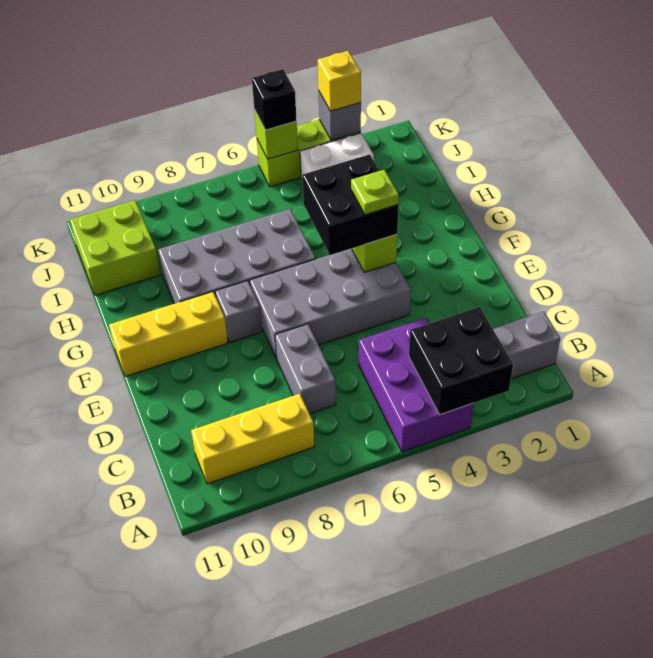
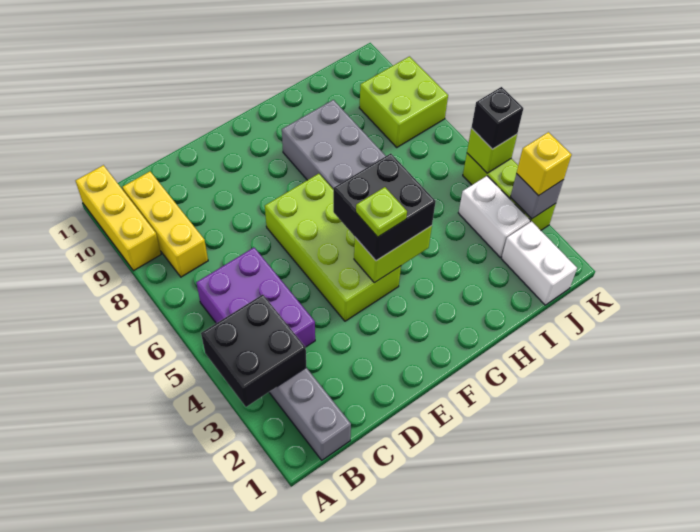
purple brick A4:C5 level 1 -> purple brick B4:C6 level 1
grey brick C7:D7 level 1 -> none
grey brick E4:F7 level 1 -> lime brick E4:F7 level 1
grey brick F8 level 1 -> none
yellow brick F9:F11 level 1 -> yellow brick A9:A11 level 1
lime brick I10:J11 level 1 -> lime brick J8:K9 level 1
none -> white brick J1:J2 level 1

